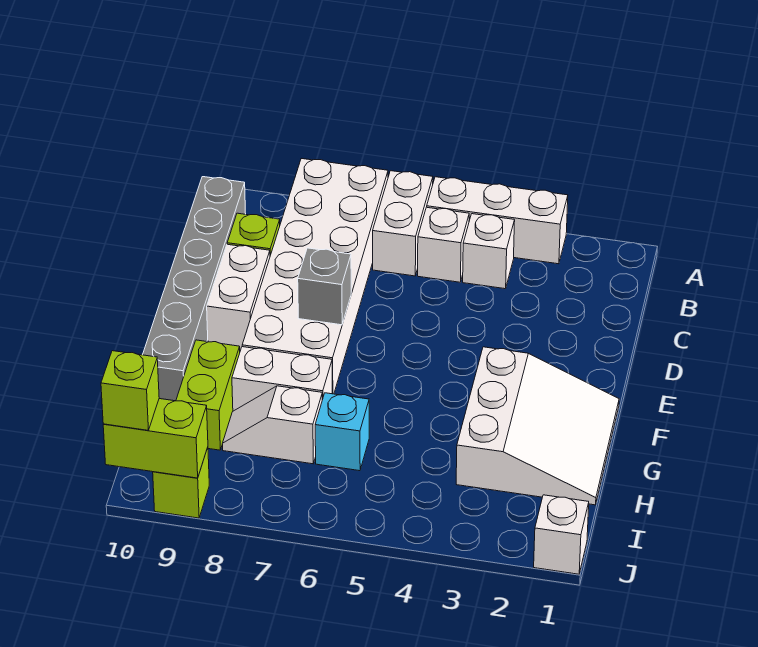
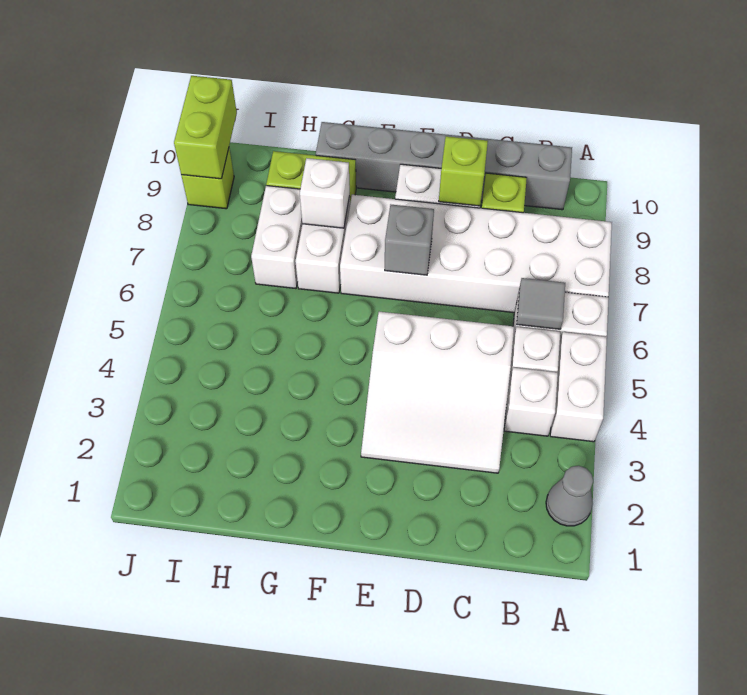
none -> grey cone A2 level 1
white brick A3:A5 level 1 -> white brick A4:A5 level 1
none -> grey tile B6 level 2
white slope F1:H3 level 1 top 3 -> white slope C3:E5 level 1 top 5
cyan brick H6 level 1 -> none
white slope H7:H8 level 1 top 7 -> white brick H7:H8 level 1
white brick J1 level 1 -> white brick G8 level 2
lime brick J10 level 3 -> lime brick D9 level 2

